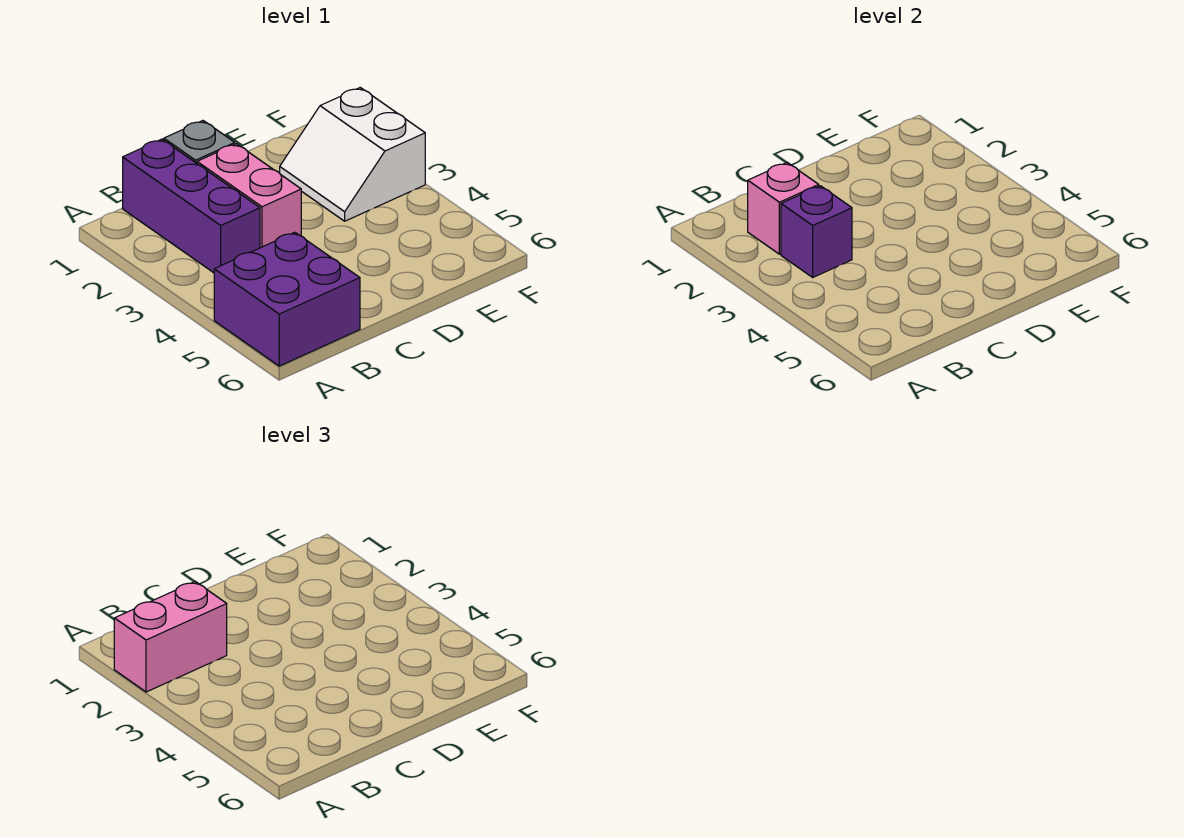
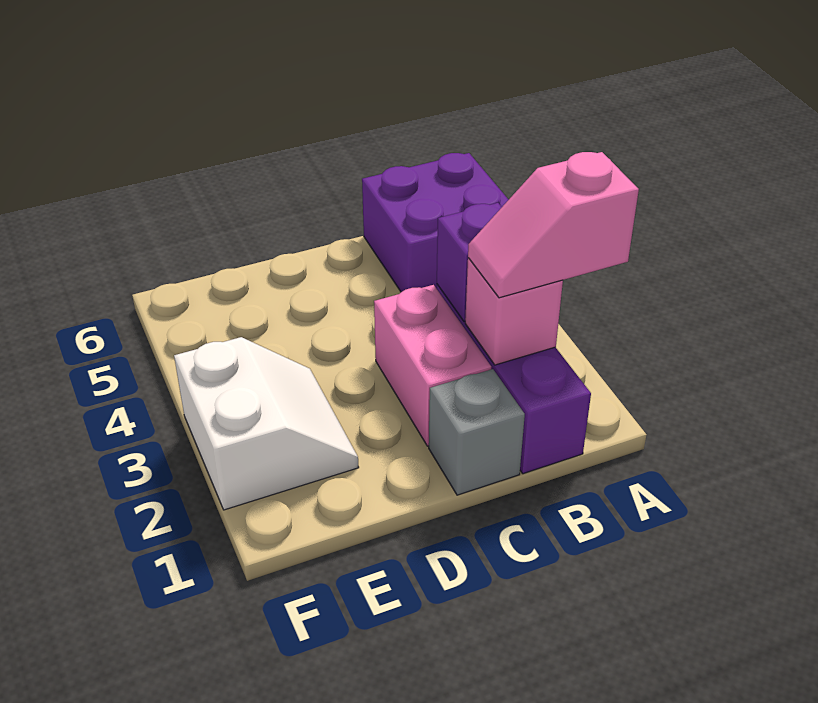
pink brick A2:B2 level 3 -> pink slope A2:B2 level 3 top A

